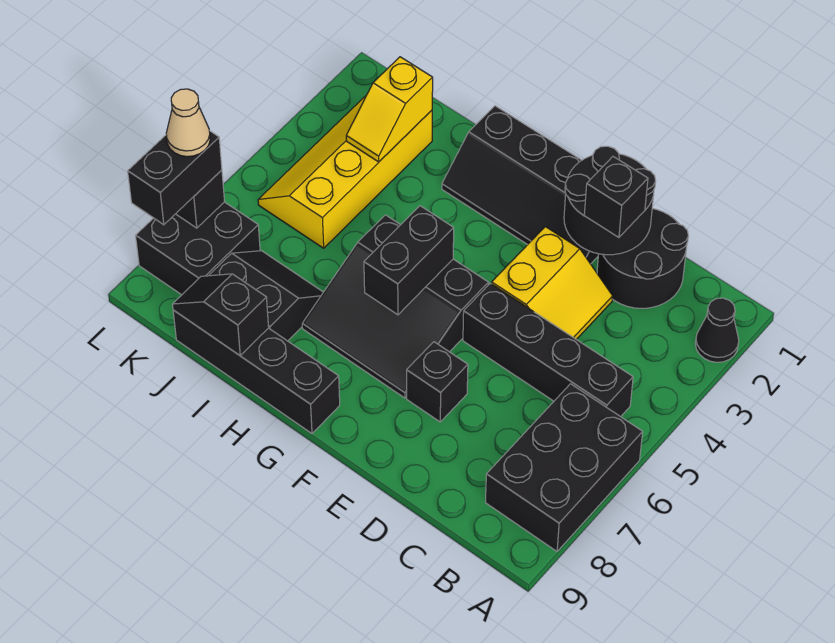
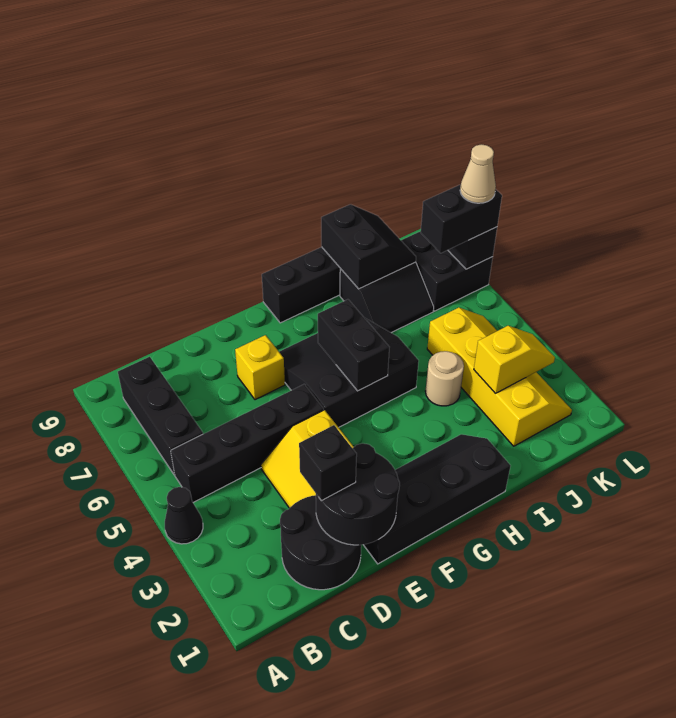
black cone A2 level 1 -> black cone A4 level 1
black brick A6:B8 level 1 -> black brick B6:B8 level 1
black brick E7 level 1 -> yellow brick E7 level 1
none -> tan round brick I4 level 1
black slope I9:J9 level 2 top I -> black slope I8:J9 level 2 top I
yellow slope J2:J3 level 2 top 2 -> yellow slope J3:K3 level 2 top J
black brick L7:L8 level 3 -> black brick K7:L7 level 3

